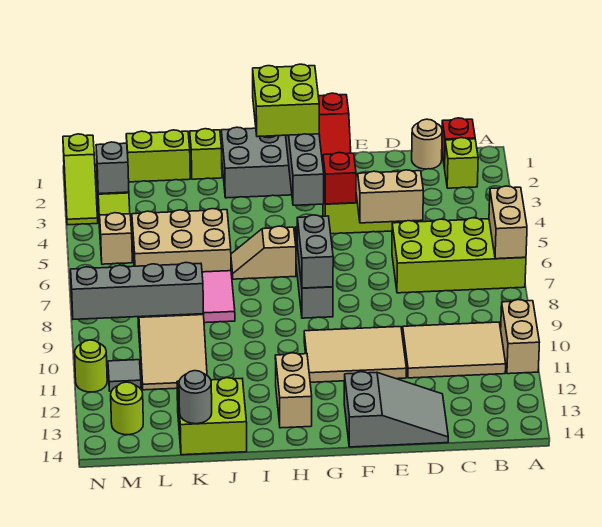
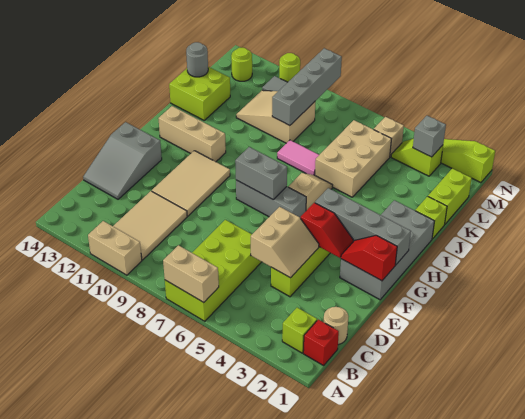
lime brick G1:H2 level 3 -> none
tan brick H12:H13 level 1 -> tan brick H11:H13 level 1

